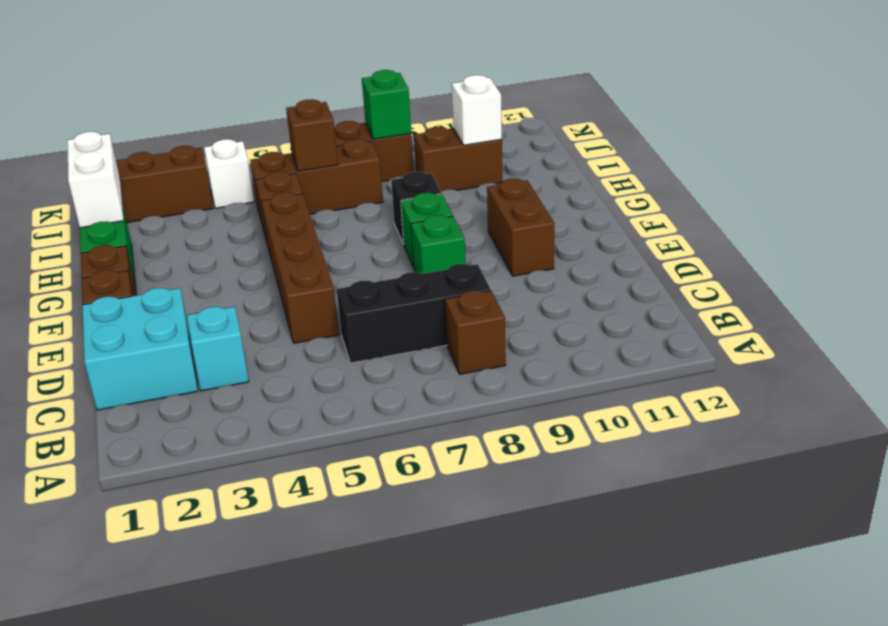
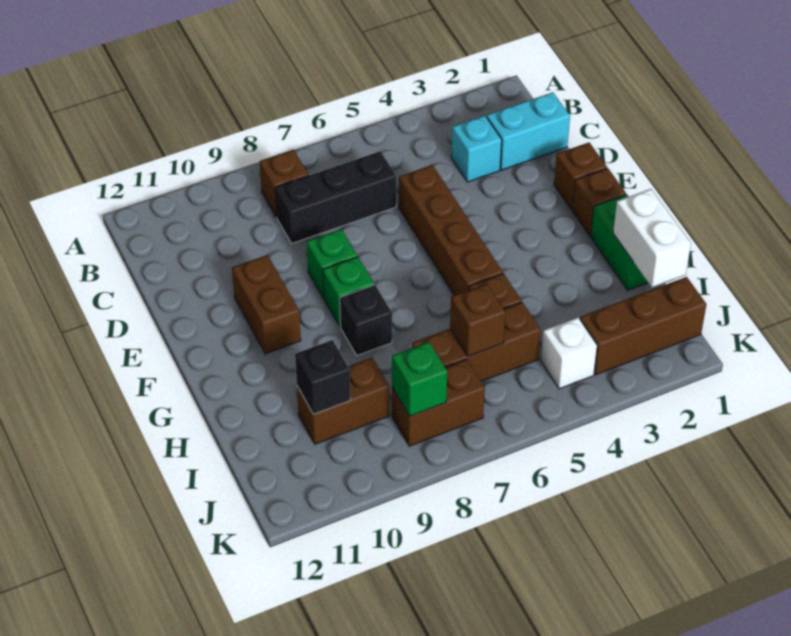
cyan brick C1:D2 level 1 -> cyan brick C1:C2 level 1
white brick I10 level 2 -> black brick I10 level 2

